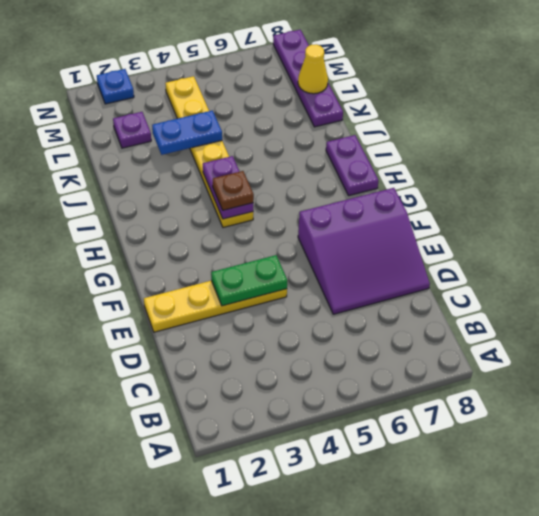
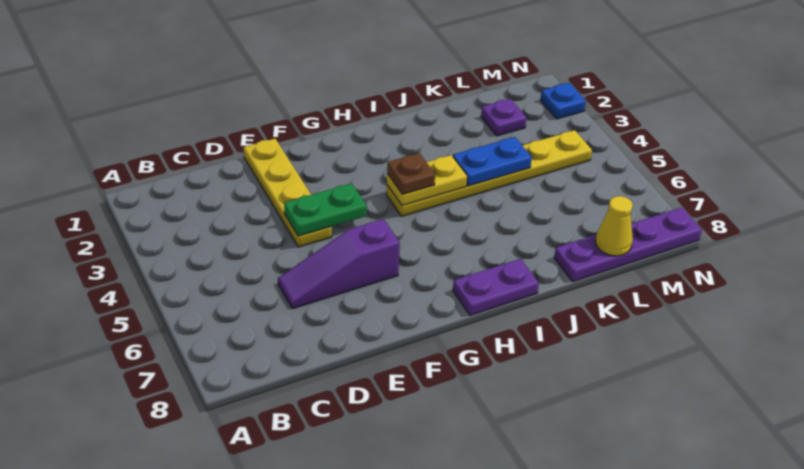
purple slope D6:F8 level 1 top F -> purple slope D6:F6 level 1 top F
green plate E3:E4 level 2 -> green plate E4:F4 level 2
purple plate H4:I4 level 2 -> yellow plate H4:I4 level 2
blue plate K3:K4 level 2 -> blue plate J4:K4 level 2

